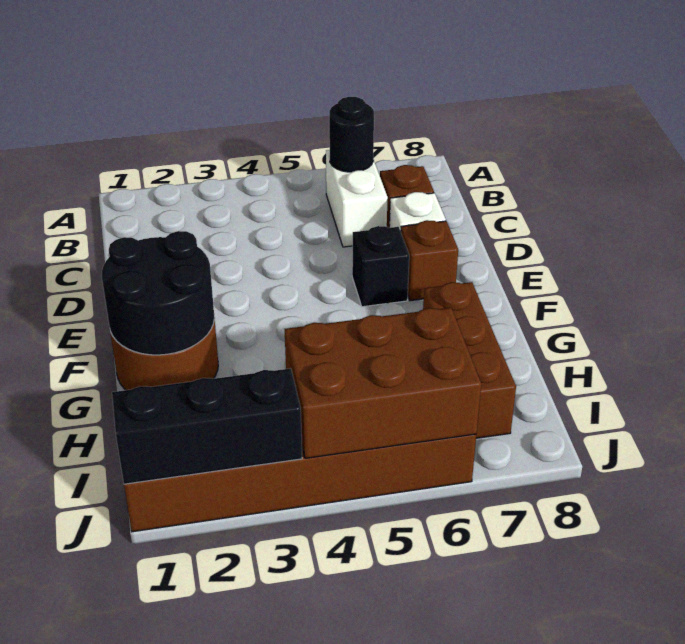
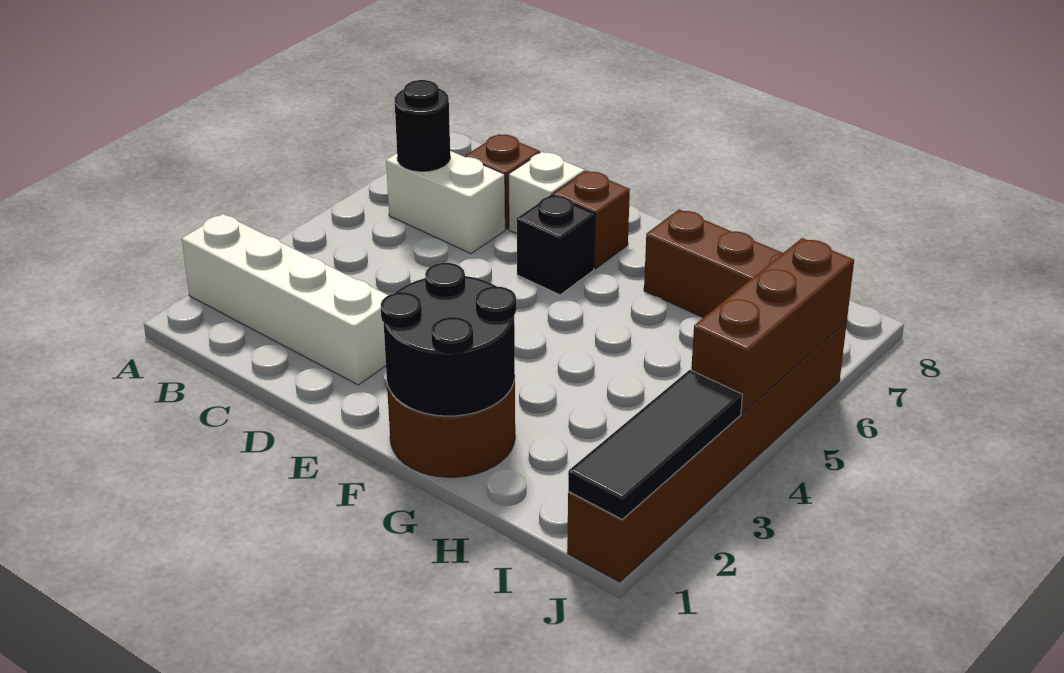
none -> white brick A2:D2 level 1
brown brick I4:J6 level 2 -> brown brick J4:J6 level 2
black brick J1:J3 level 2 -> black tile J1:J3 level 2

